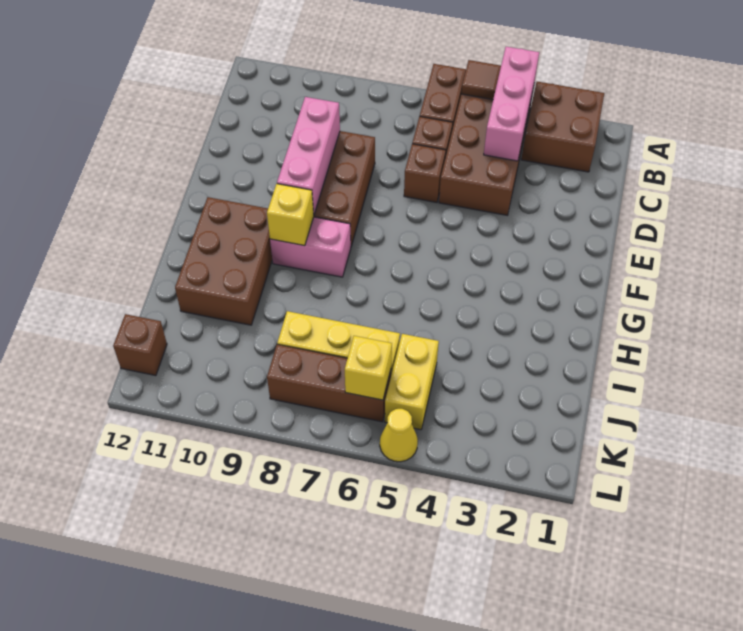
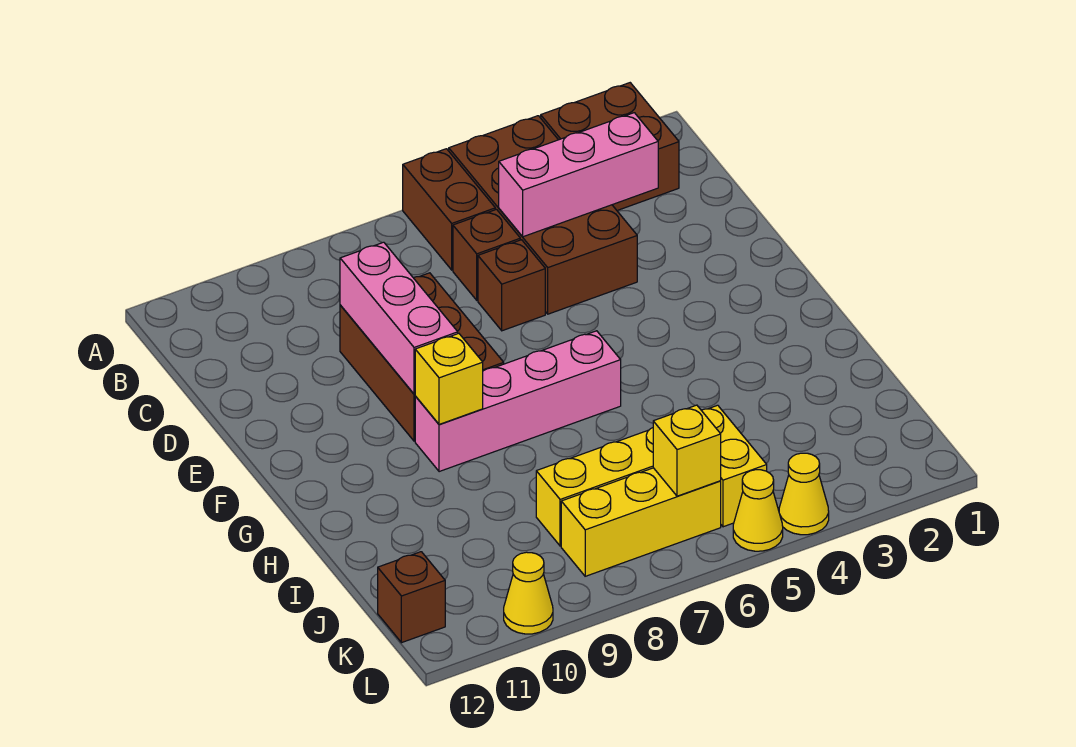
pink brick A4:C4 level 2 -> pink brick C3:C5 level 2
brown tile A5 level 2 -> none
pink brick G8:G9 level 1 -> pink brick G6:G9 level 1
brown brick G10:I11 level 1 -> none
brown brick K6:K8 level 1 -> yellow brick K6:K8 level 1
none -> yellow cone L4 level 1
none -> yellow cone L10 level 1

